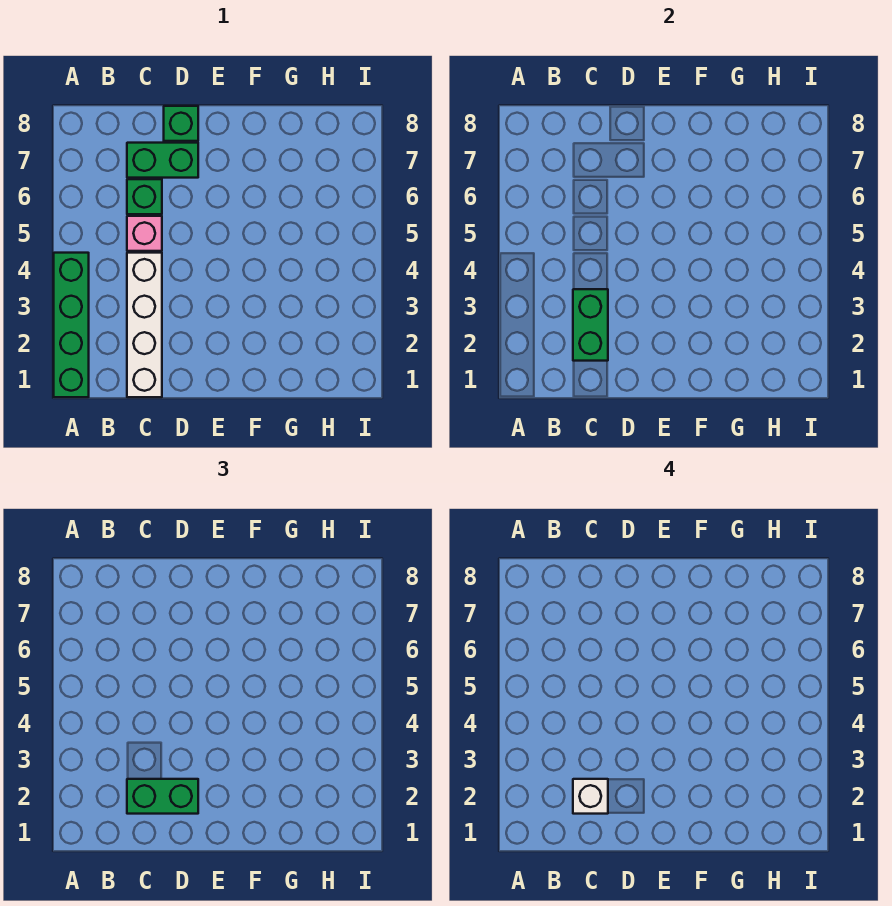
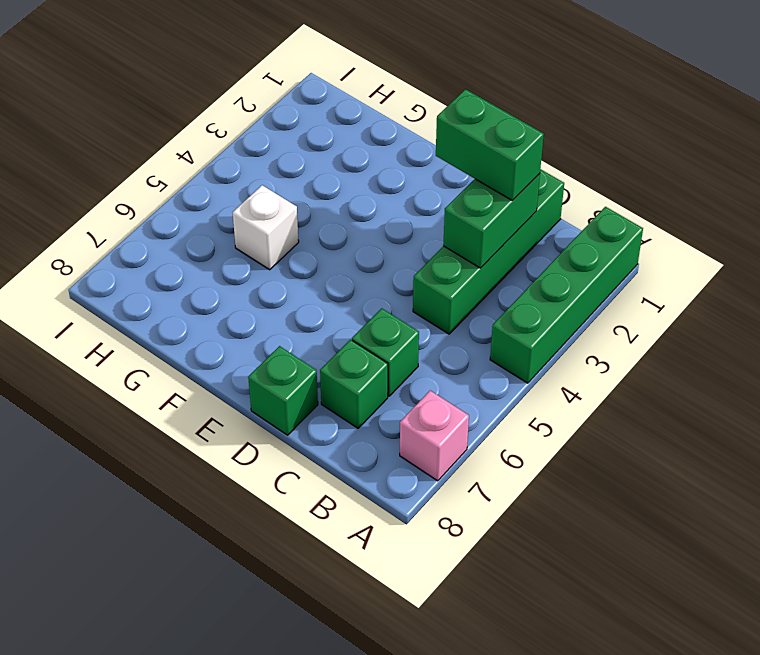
white brick C1:C4 level 1 -> green brick C1:C4 level 1
white brick C2 level 4 -> white brick G5 level 1
pink brick C5 level 1 -> pink brick A7 level 1
green brick C7:D7 level 1 -> green brick C7 level 1

